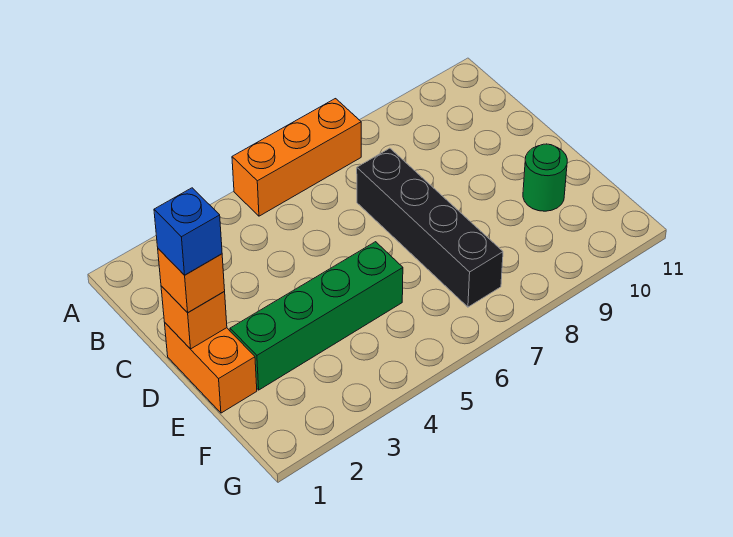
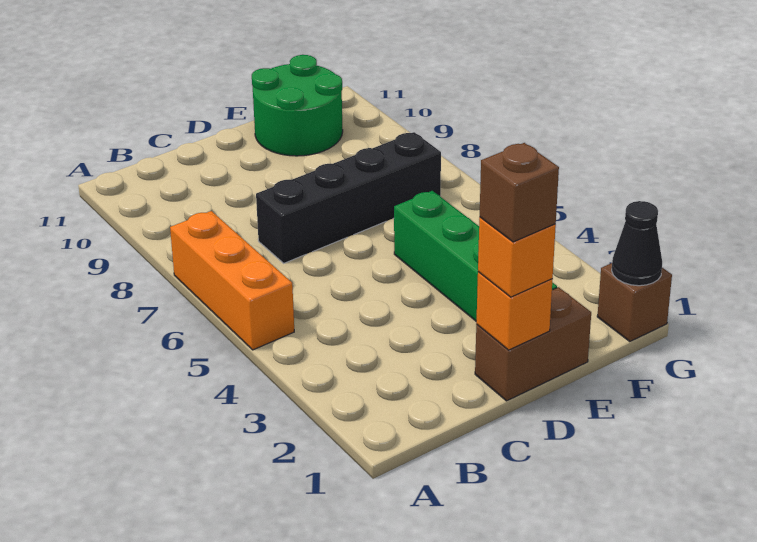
orange brick D1:E1 level 1 -> brown brick D1:E1 level 1
blue brick D1 level 4 -> brown brick D1 level 4
green round brick E10 level 1 -> green round brick E10:F11 level 1
none -> brown brick G1 level 1
none -> black cone G1 level 2

